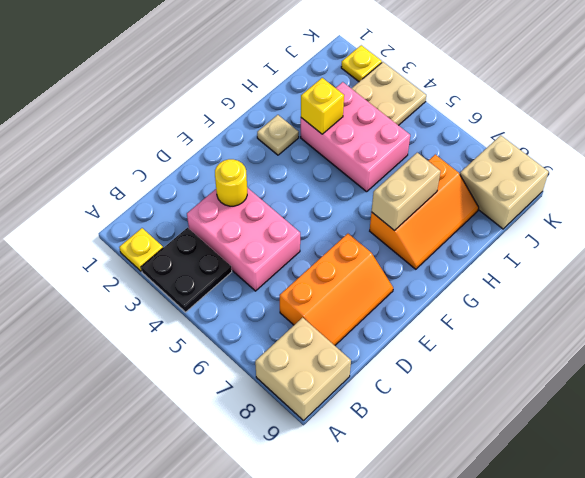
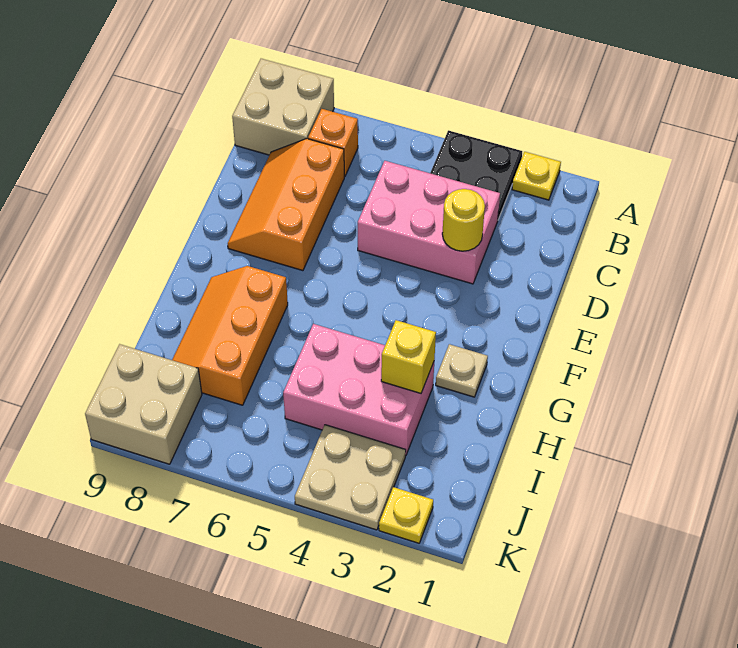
none -> orange brick B7 level 1
tan brick G7:H7 level 2 -> none

